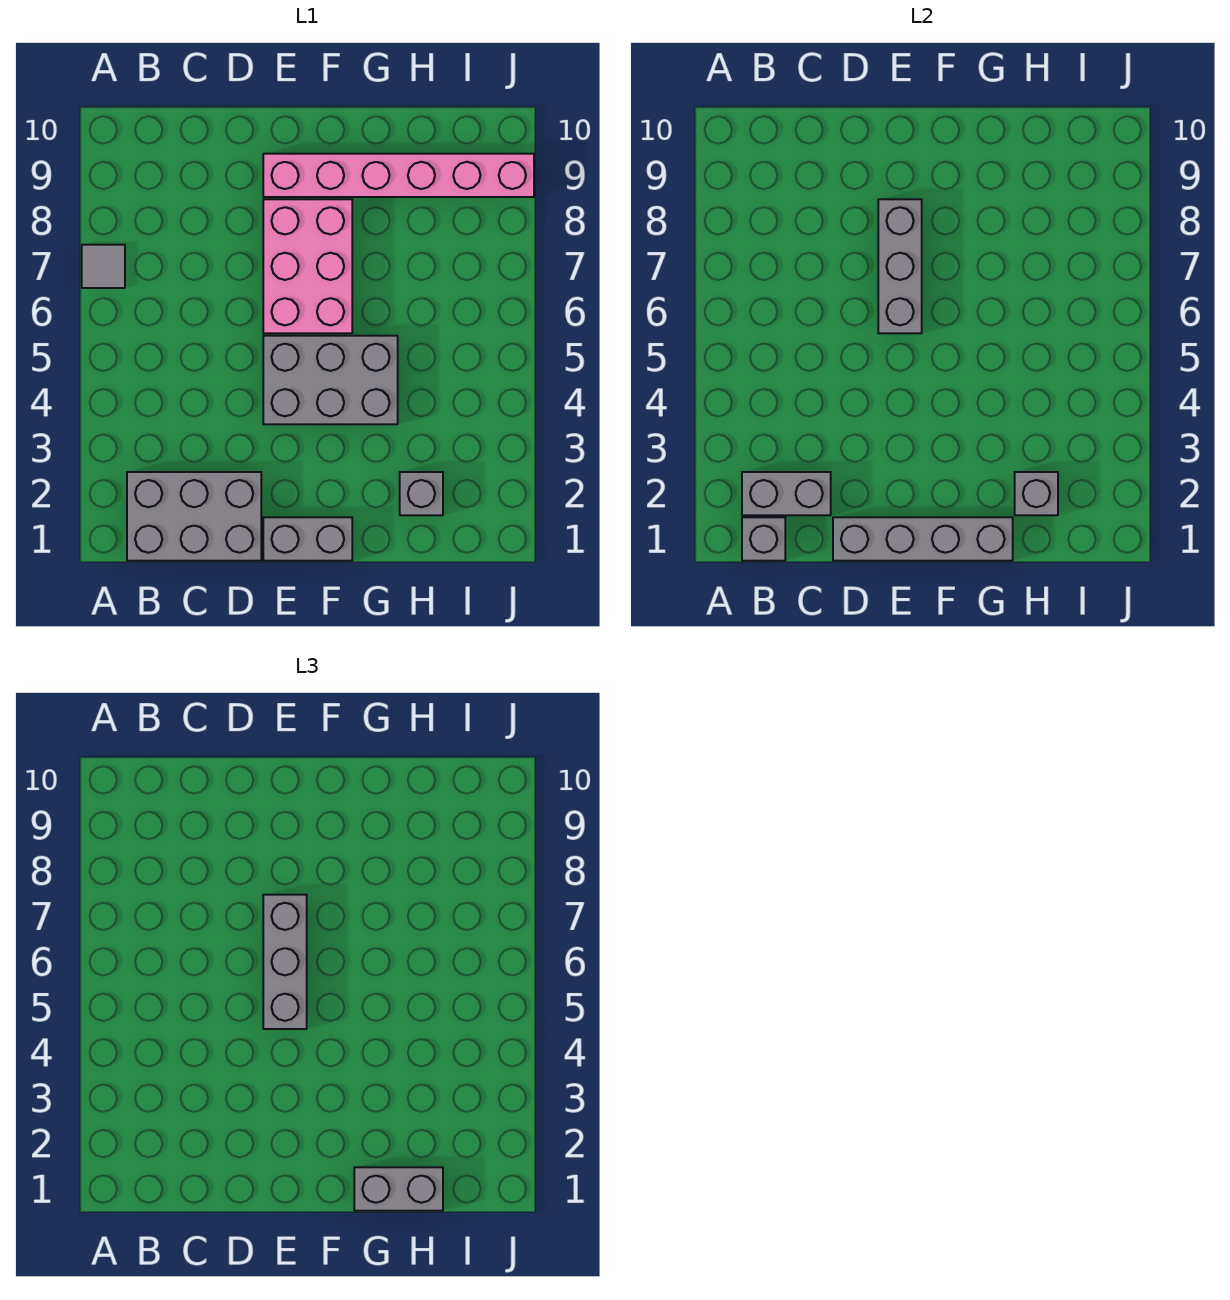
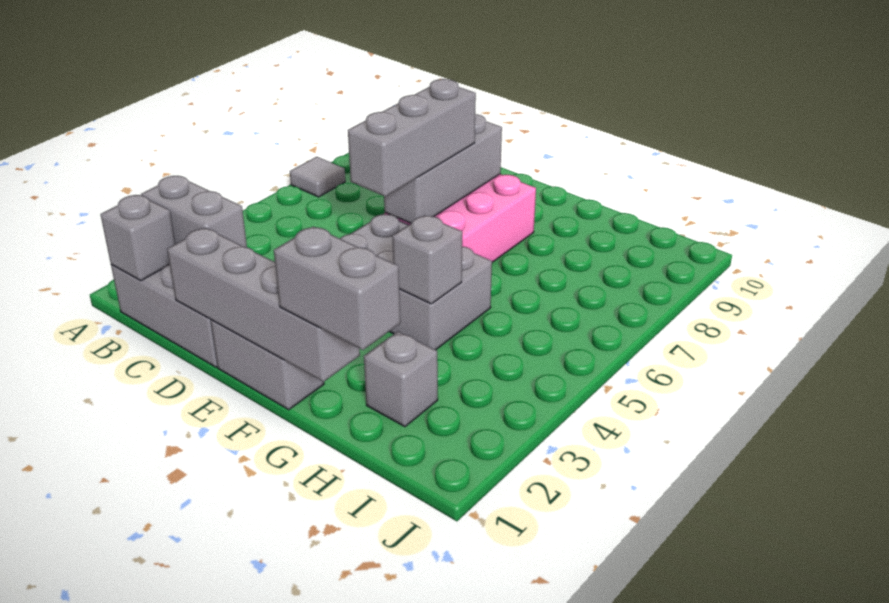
pink brick E9:J9 level 1 -> none
grey brick H2 level 2 -> grey brick G4 level 2

